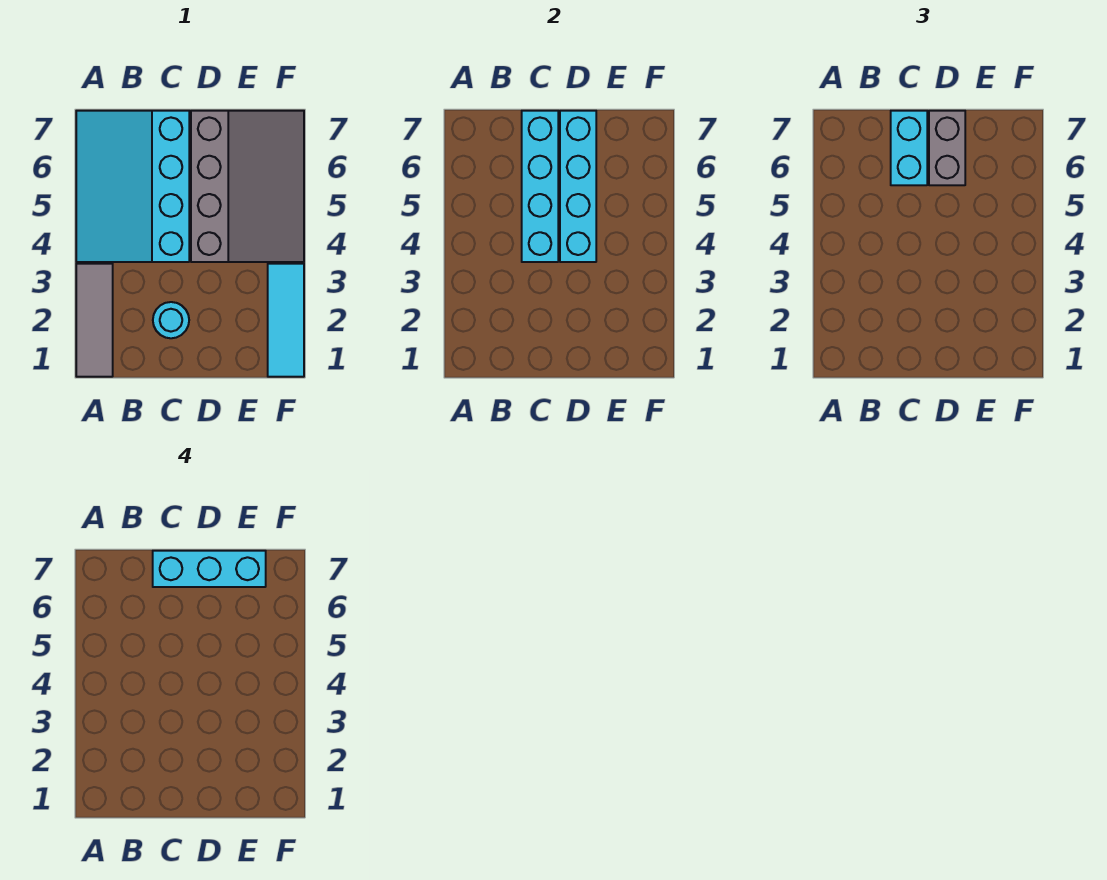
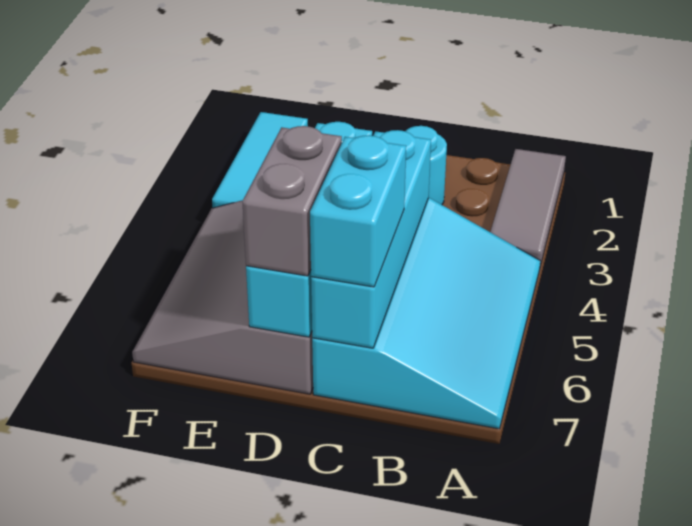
cyan brick C7:E7 level 4 -> none

